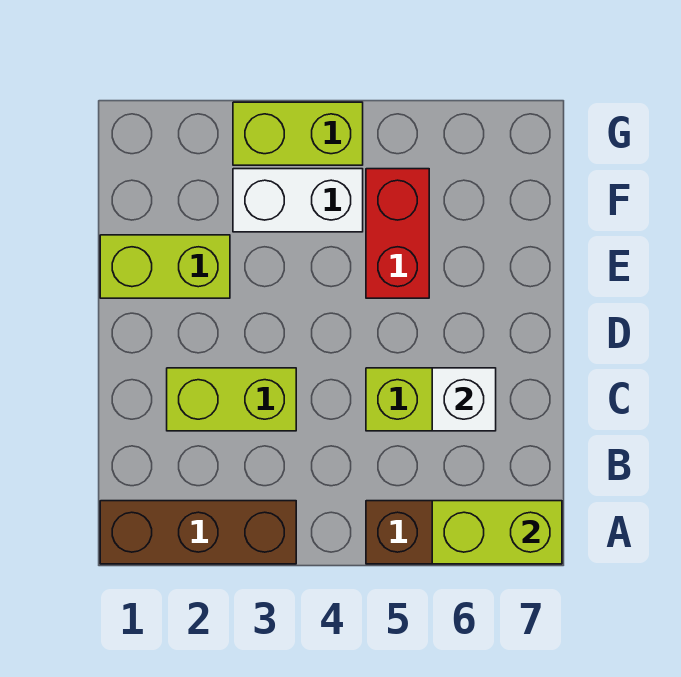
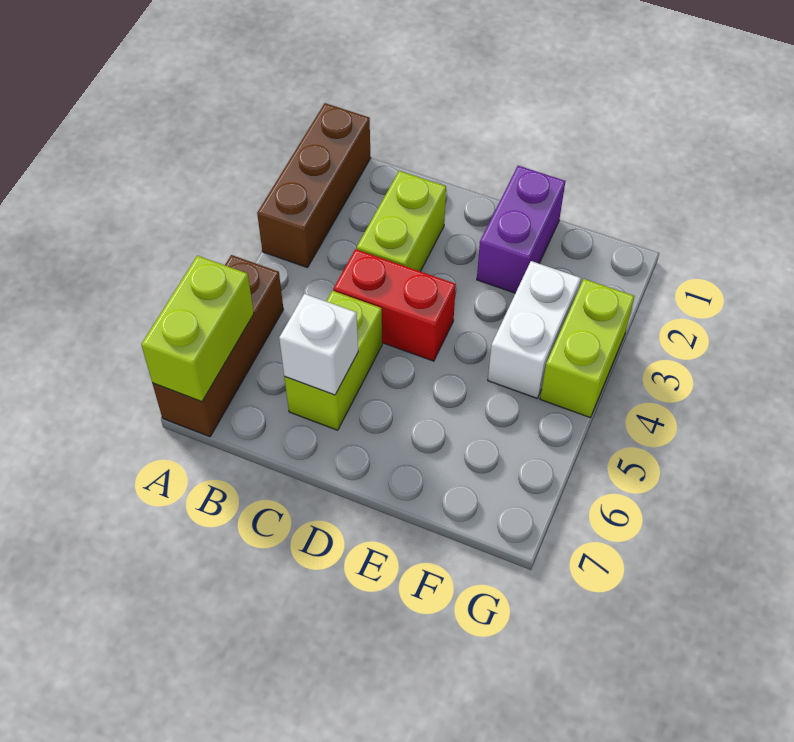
lime brick E1:E2 level 1 -> purple brick E1:E2 level 1
red brick E5:F5 level 1 -> red brick C4:D4 level 1

